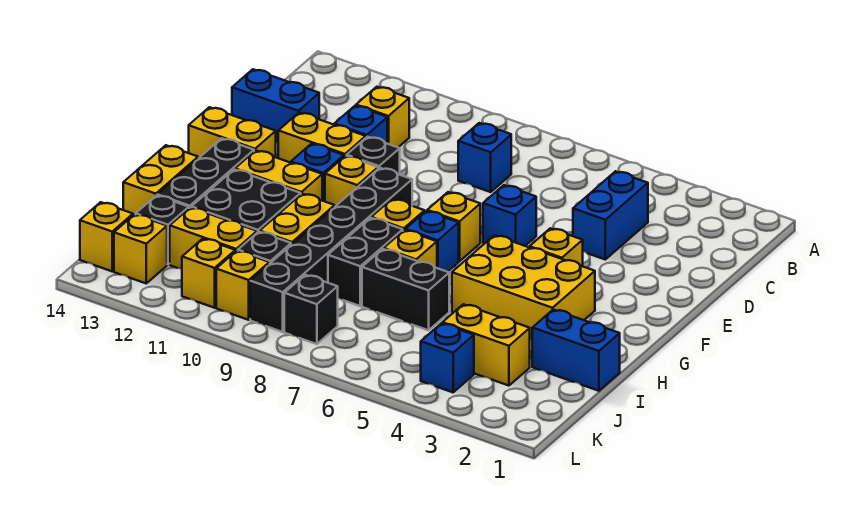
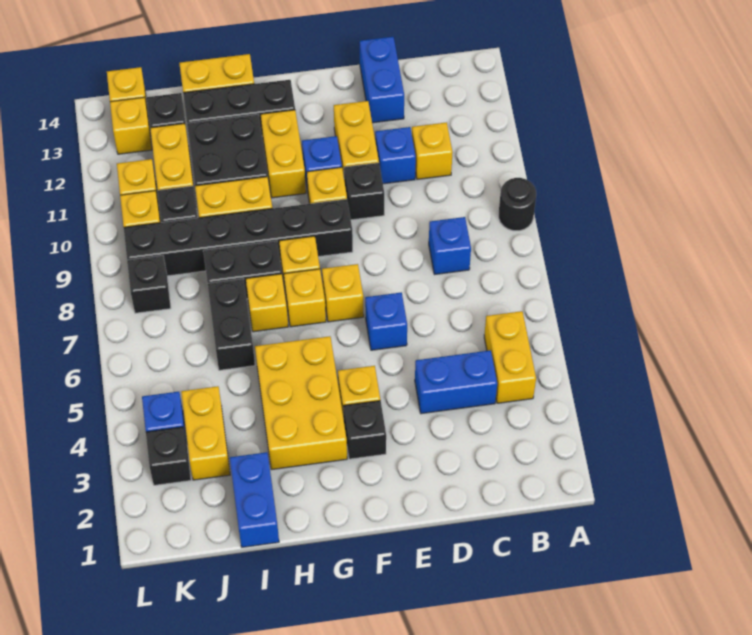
none -> black round brick A9 level 1
none -> black brick F3 level 1
yellow brick F13:F14 level 1 -> yellow brick B4:B5 level 1
blue brick G7 level 1 -> yellow brick G7 level 1
none -> black brick K3 level 1

